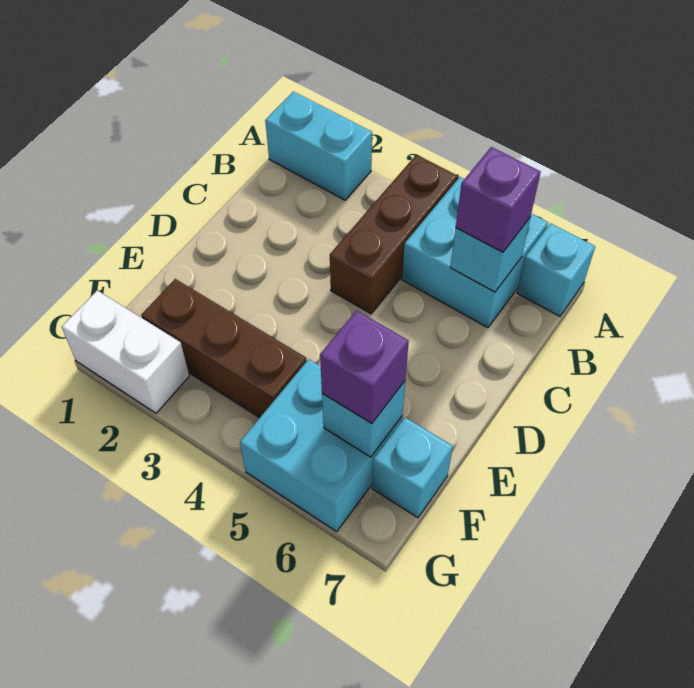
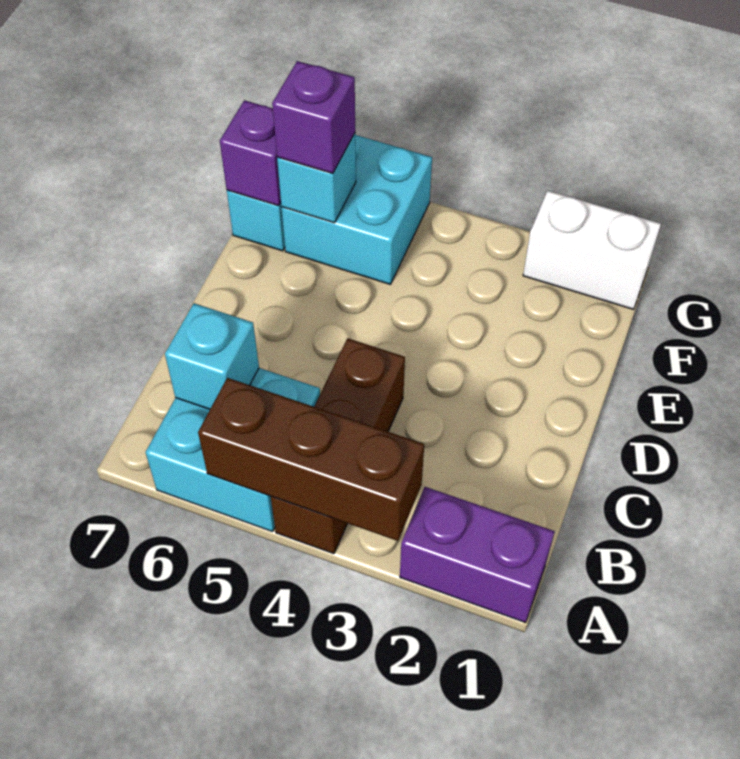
cyan brick A1:A2 level 1 -> purple brick A1:A2 level 1
cyan brick A7 level 1 -> none
purple brick B6 level 3 -> purple brick F7 level 2
brown brick F2:F4 level 1 -> brown brick A3:A5 level 2

